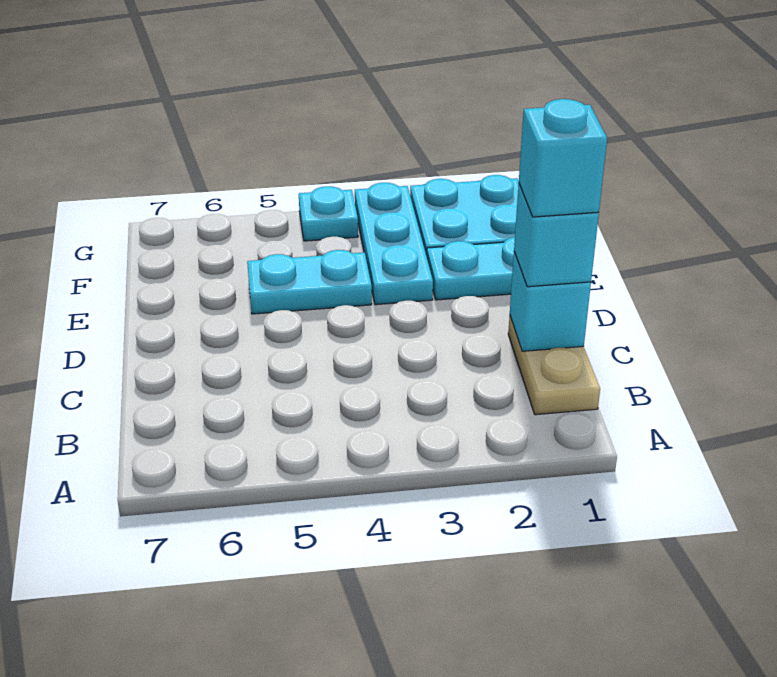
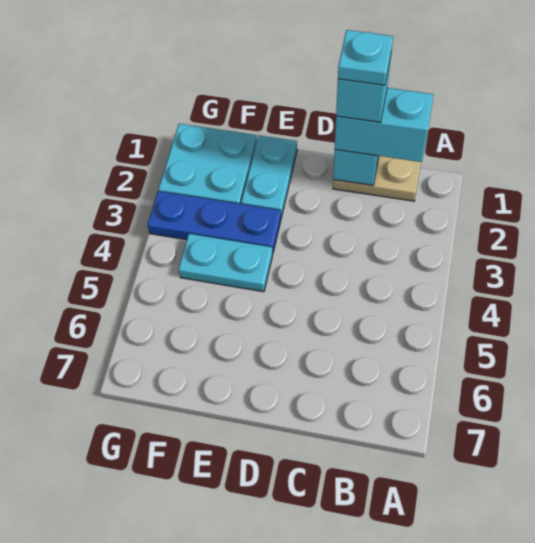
cyan brick C1 level 3 -> cyan brick B1:C1 level 3
cyan plate E3:G3 level 1 -> blue plate E3:G3 level 1
cyan plate E4:E5 level 1 -> cyan plate E4:F4 level 1
cyan plate G4 level 1 -> cyan plate C1 level 5

